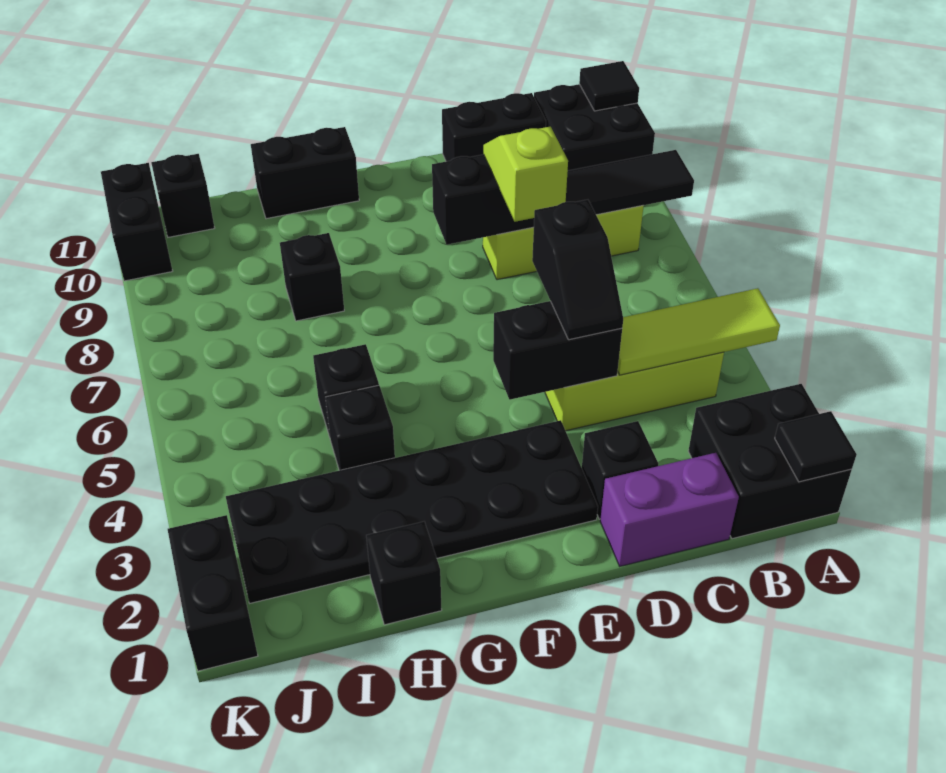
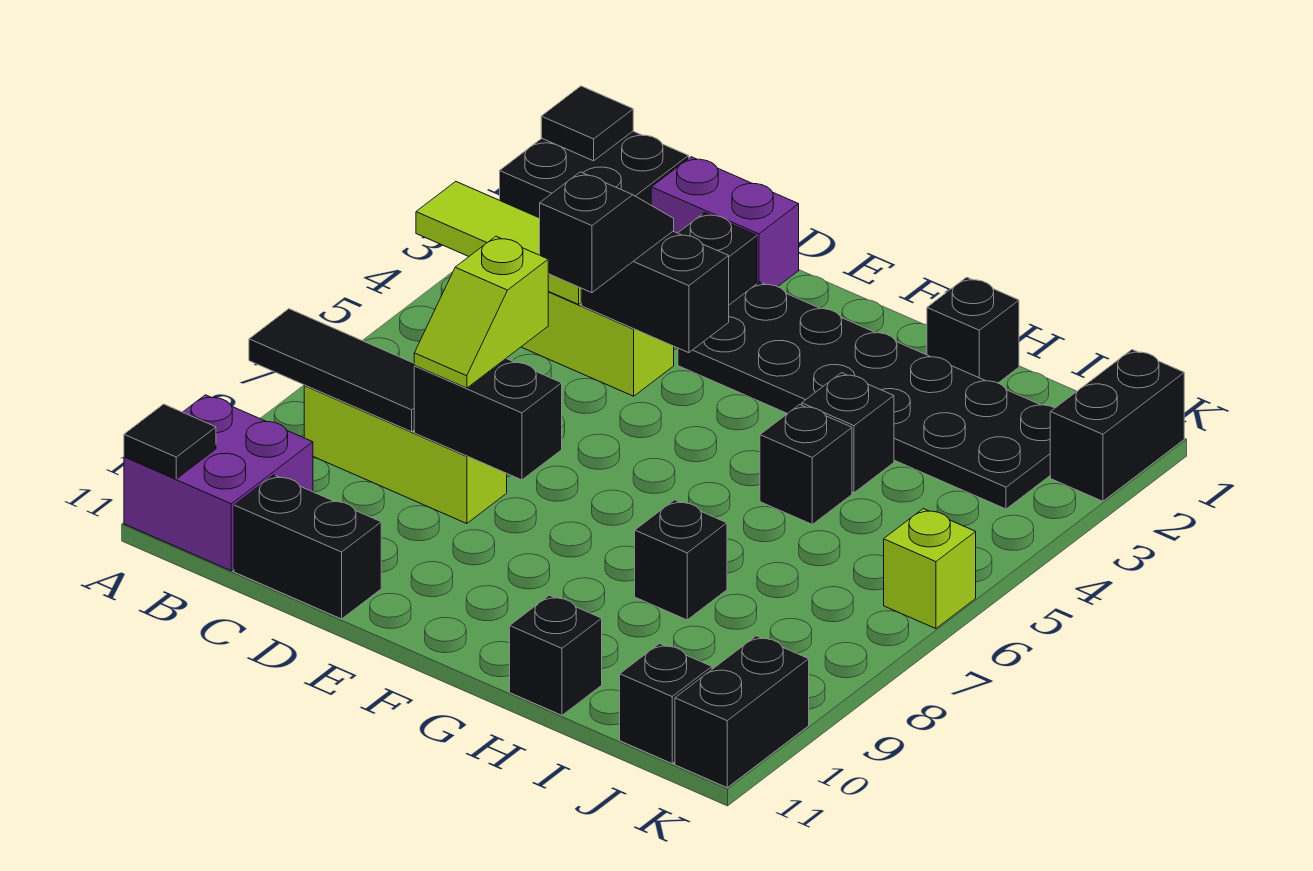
black brick A10:B11 level 1 -> purple brick A10:B11 level 1
black brick G11:H11 level 1 -> black brick H11 level 1
none -> lime brick K6 level 1

